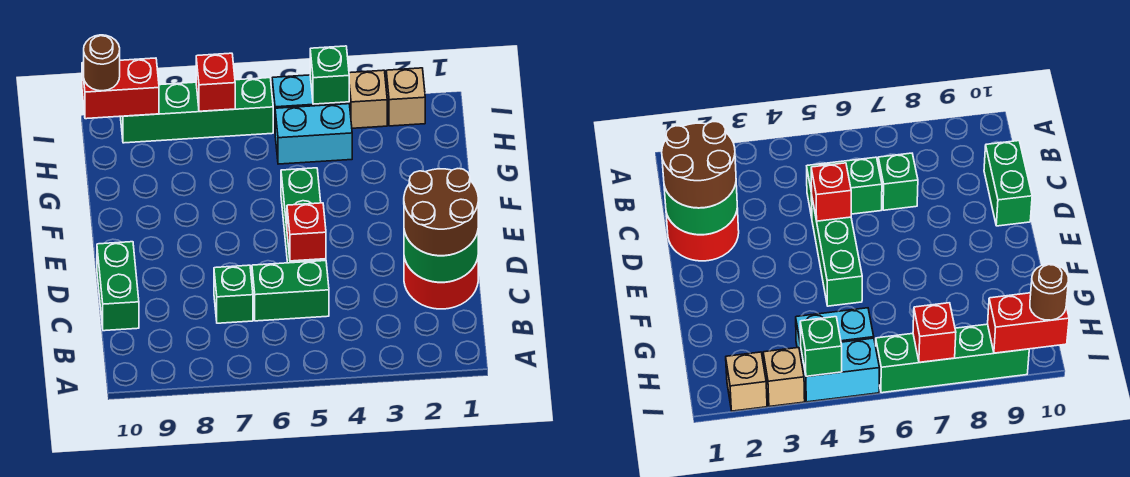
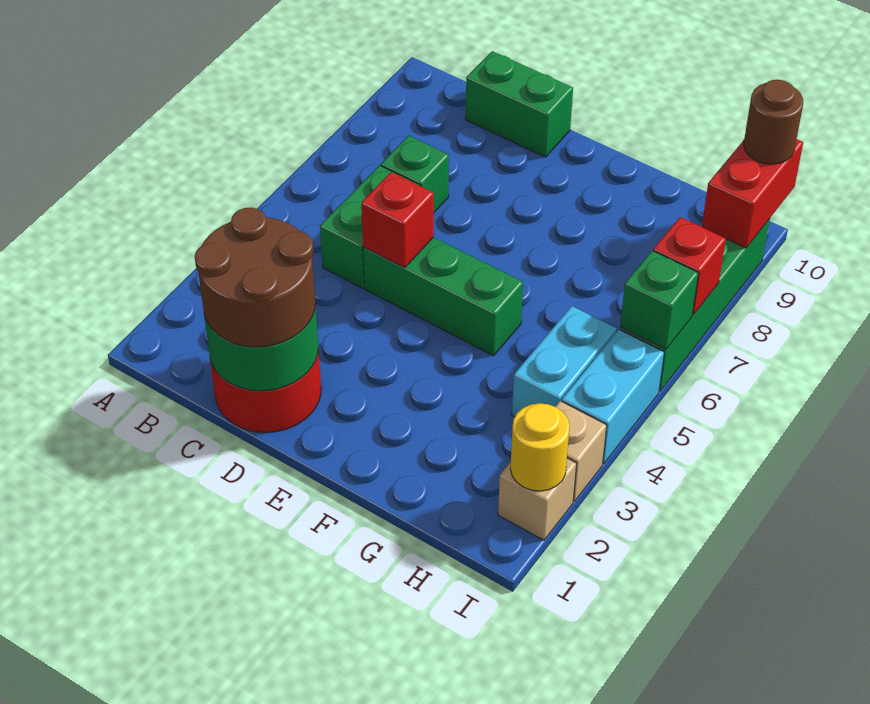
none -> yellow round brick I2 level 2
green brick I4 level 2 -> green brick I6 level 2

